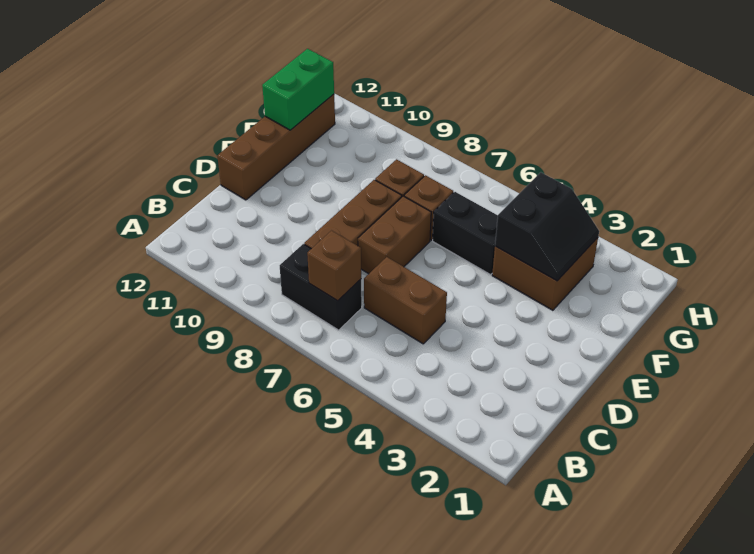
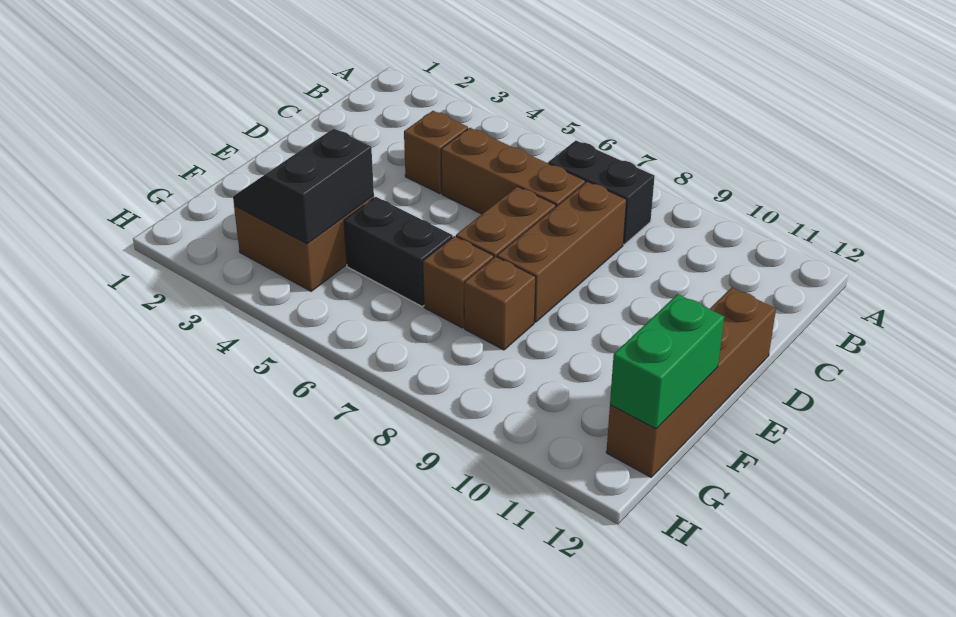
brown brick B7 level 2 -> brown brick C4 level 1
brown brick C5:C6 level 1 -> brown brick C5:C7 level 1

